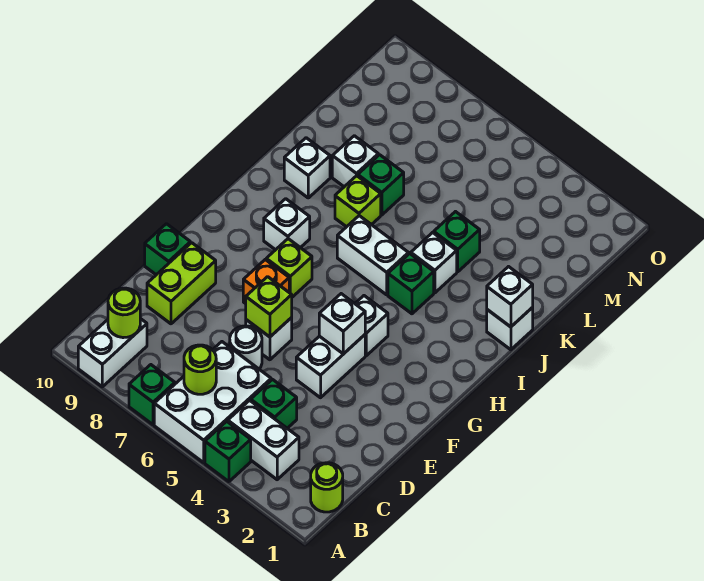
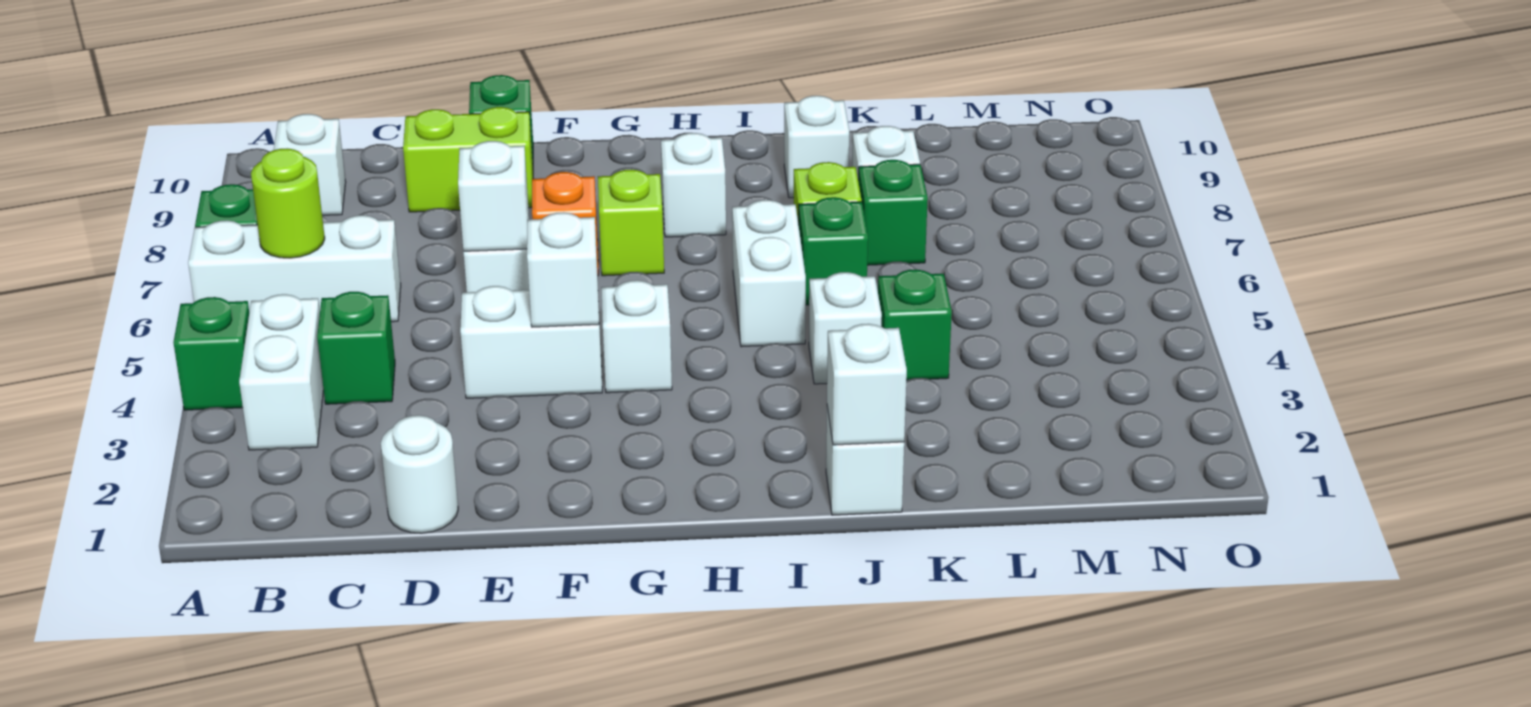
white brick A5:C6 level 1 -> white brick A6:C6 level 1
white brick A9:B9 level 1 -> white brick B9 level 1
lime round brick B1 level 1 -> none
lime round brick B9 level 2 -> none
white round brick D6 level 1 -> white round brick D1 level 1
lime brick E6 level 2 -> white brick E6 level 2
green brick I4 level 1 -> green brick J6 level 1

